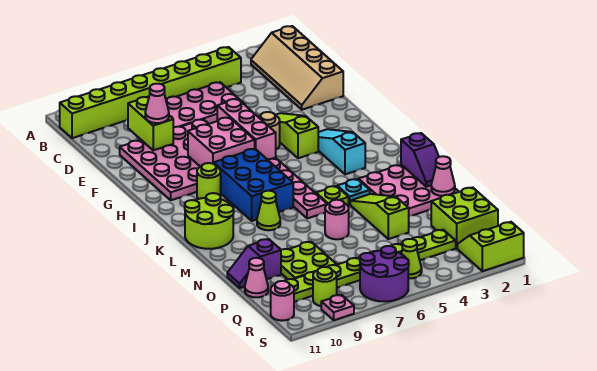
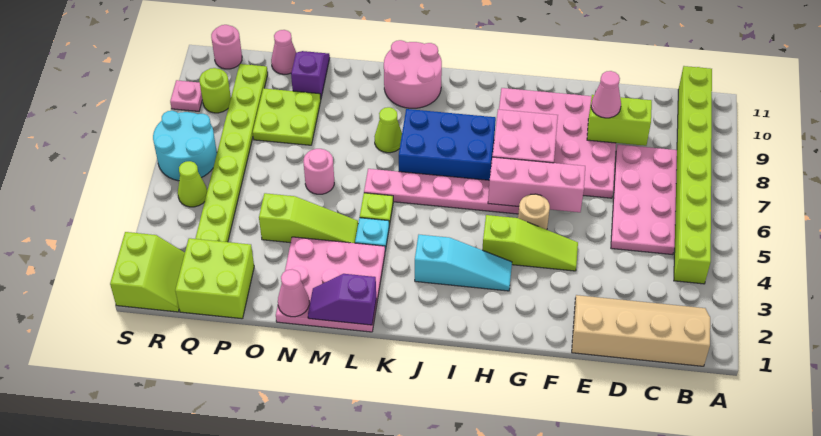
lime round brick I9 level 1 -> none
lime round brick K10:L11 level 1 -> pink round brick K10:L11 level 1
purple round brick R6:S7 level 1 -> cyan round brick R6:S7 level 1

